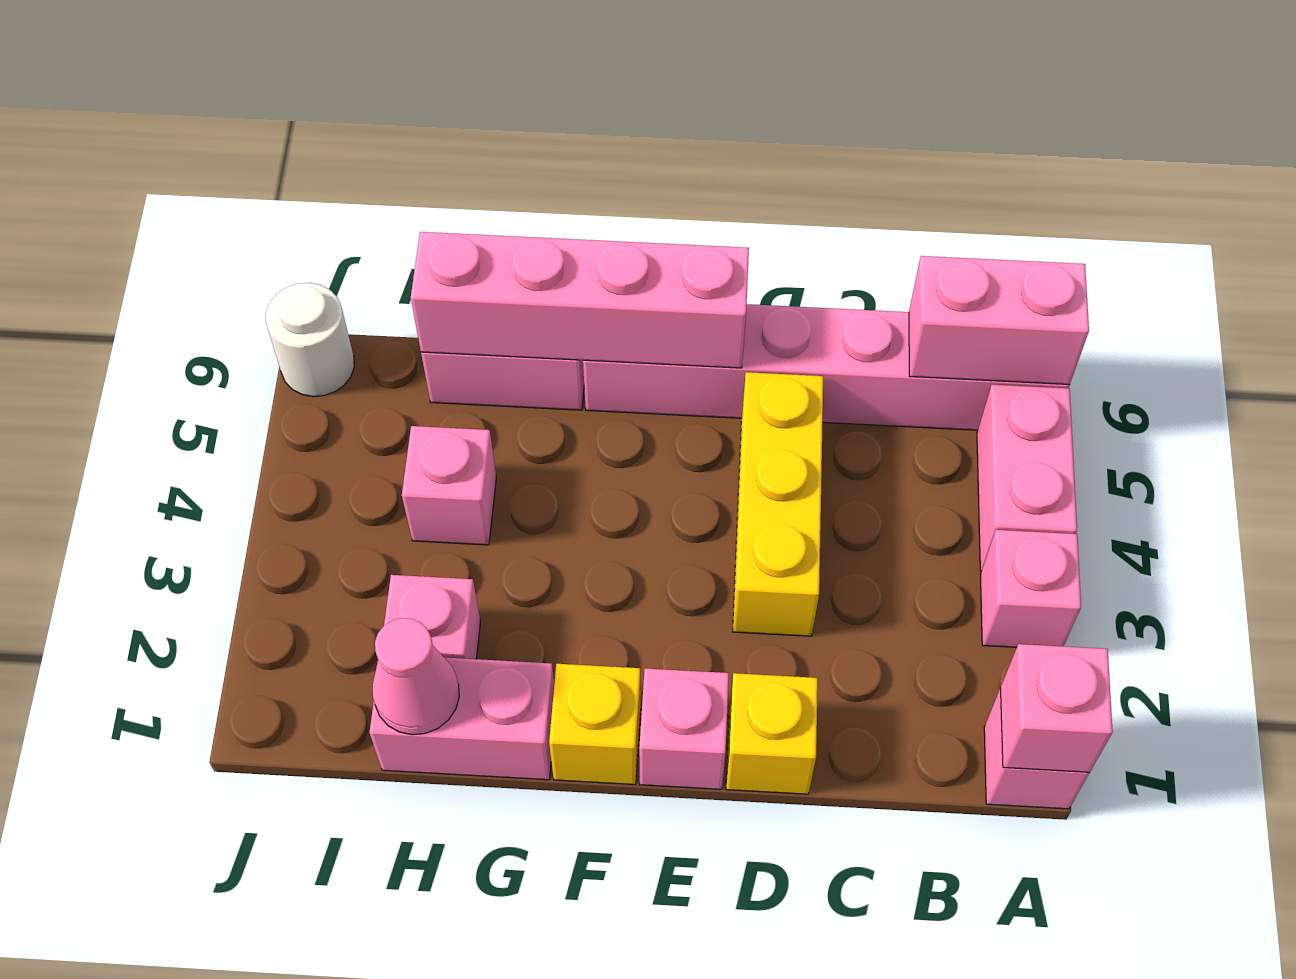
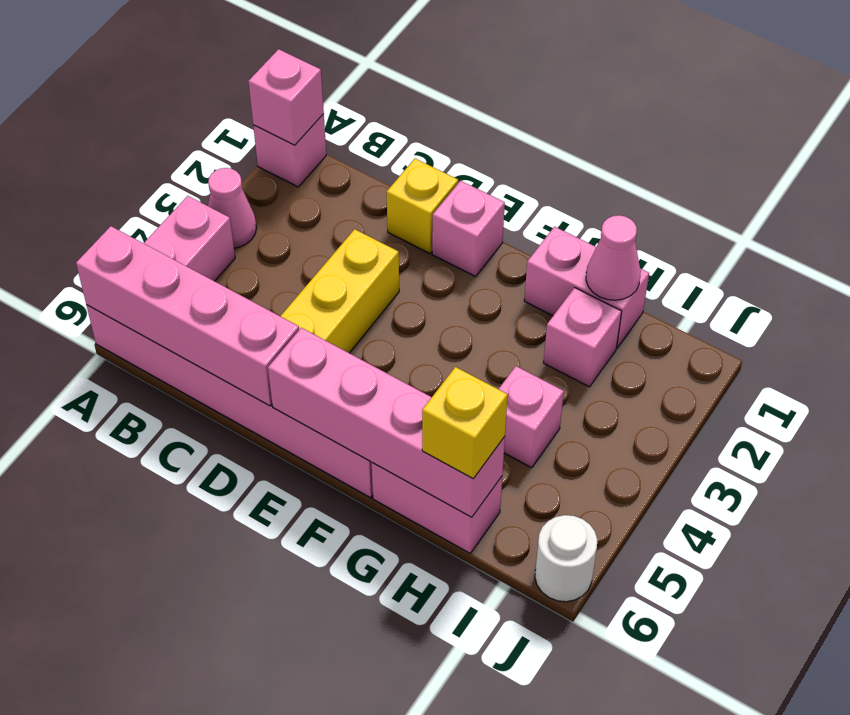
pink brick A3 level 1 -> pink cone A3 level 1
pink brick A6:B6 level 2 -> pink brick A6:D6 level 2
yellow brick F1 level 1 -> yellow brick H6 level 3

